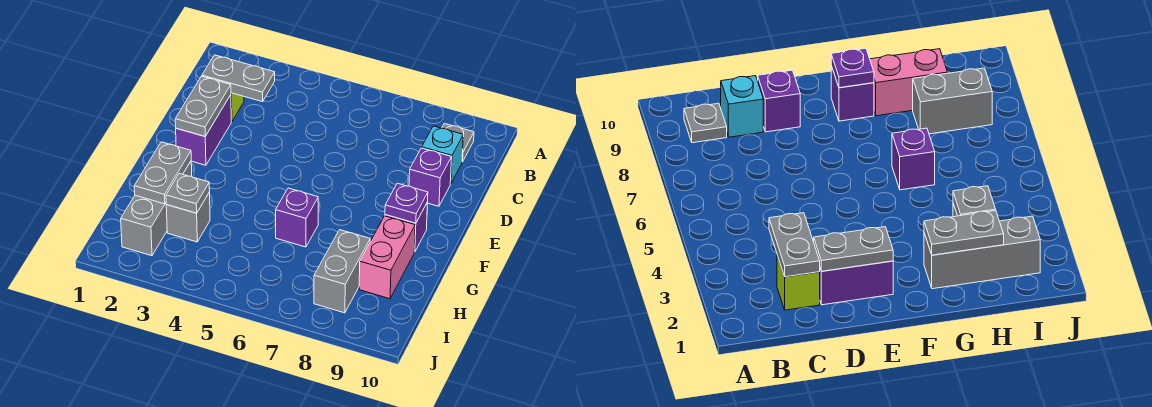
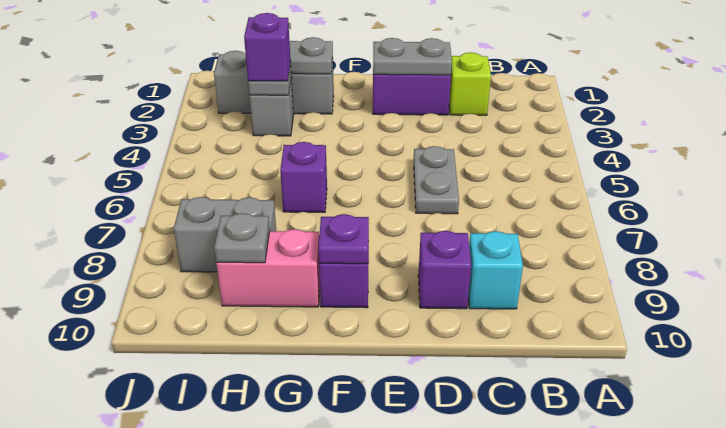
grey plate B9 level 1 -> grey plate H9 level 2
grey plate C2:C3 level 2 -> grey plate D5:D6 level 1
none -> purple brick H3 level 3

